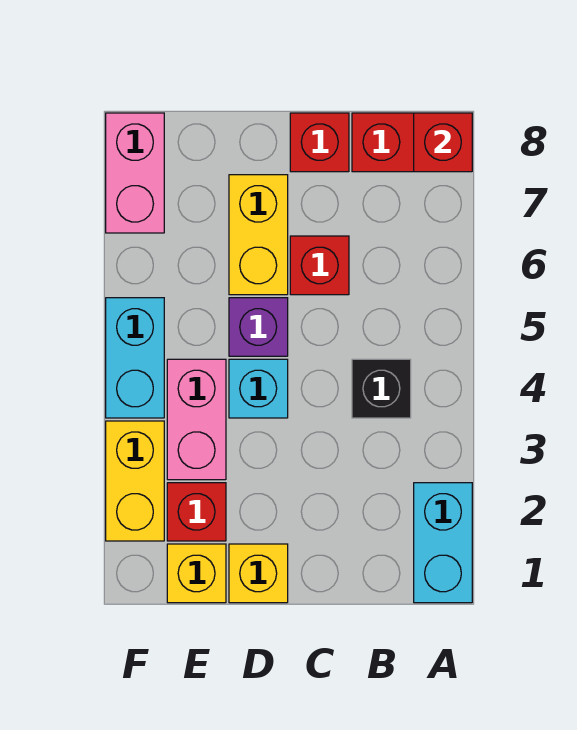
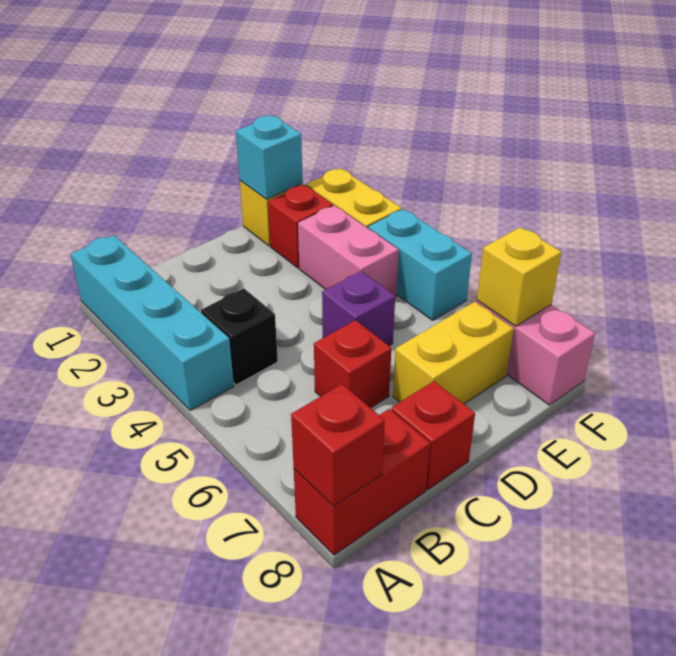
cyan brick A1:A2 level 1 -> cyan brick A1:A4 level 1
yellow brick D1 level 1 -> yellow brick F7 level 2
cyan brick D4 level 1 -> cyan brick E1 level 2
yellow brick D6:D7 level 1 -> yellow brick D7:E7 level 1

